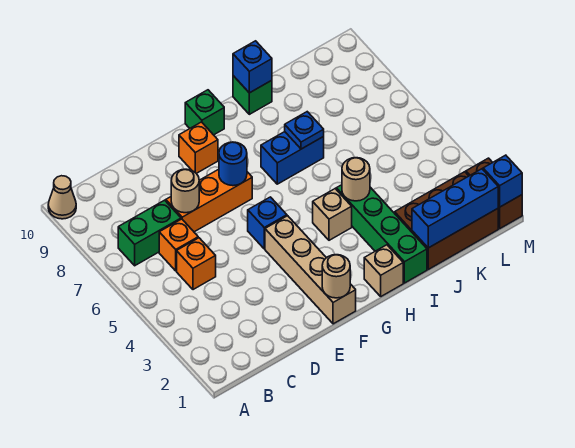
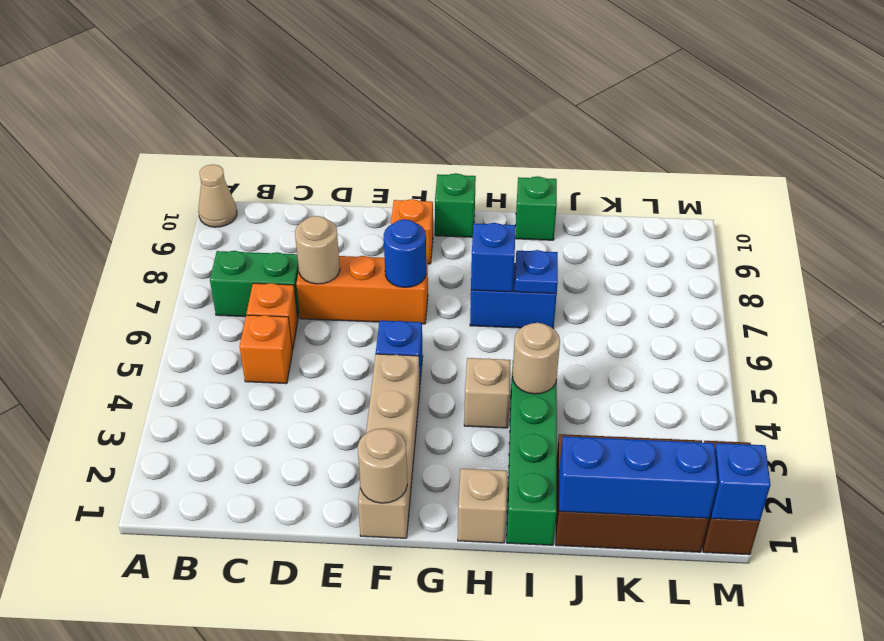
blue brick I10 level 2 -> blue brick H7 level 2

